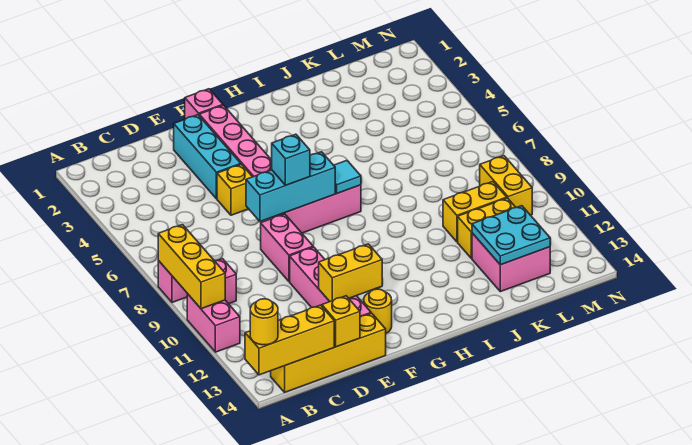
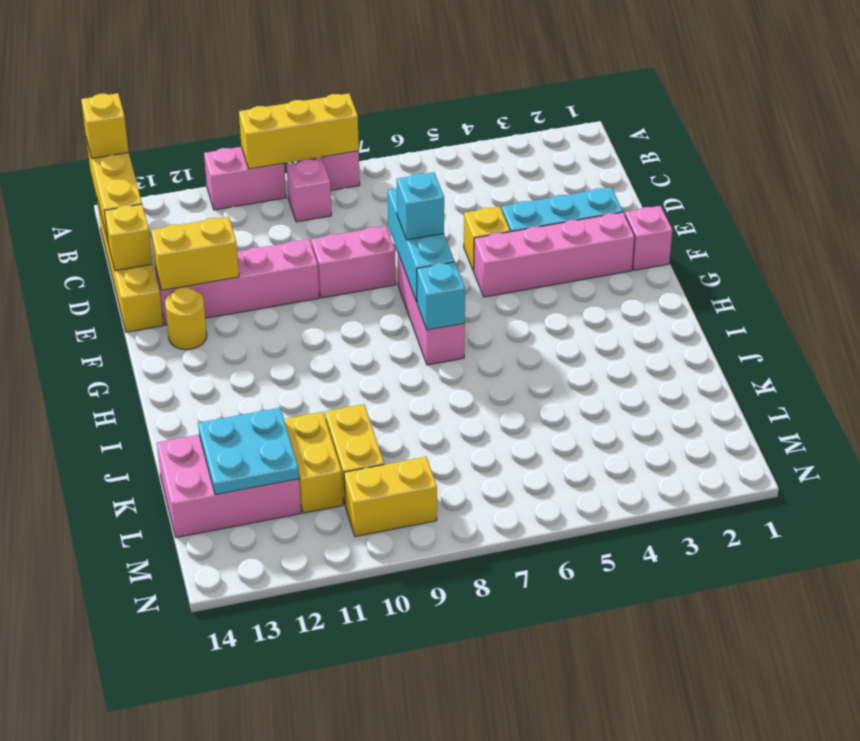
yellow round brick A14 level 3 -> yellow brick A14 level 3
yellow brick E12:F12 level 2 -> yellow brick E12:E13 level 2
cyan tile H7 level 2 -> cyan brick H7 level 2
pink brick K12:L13 level 1 -> pink brick K12:L14 level 1

